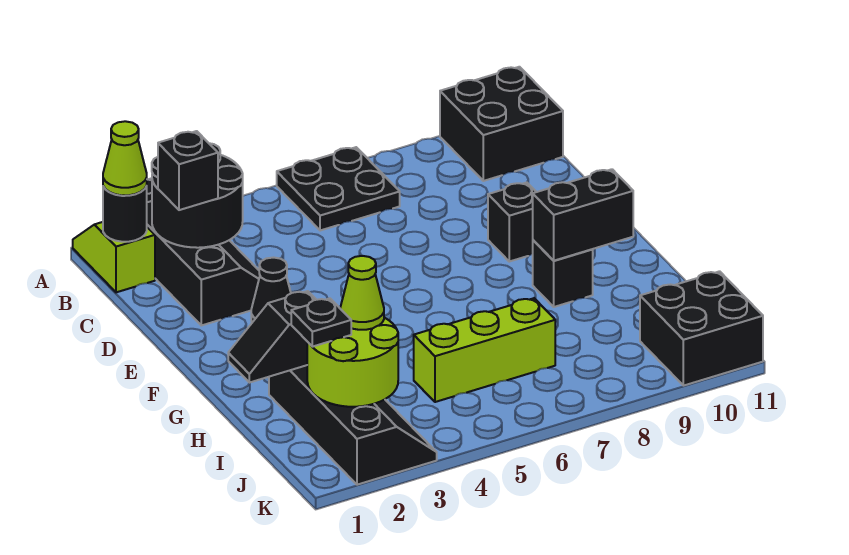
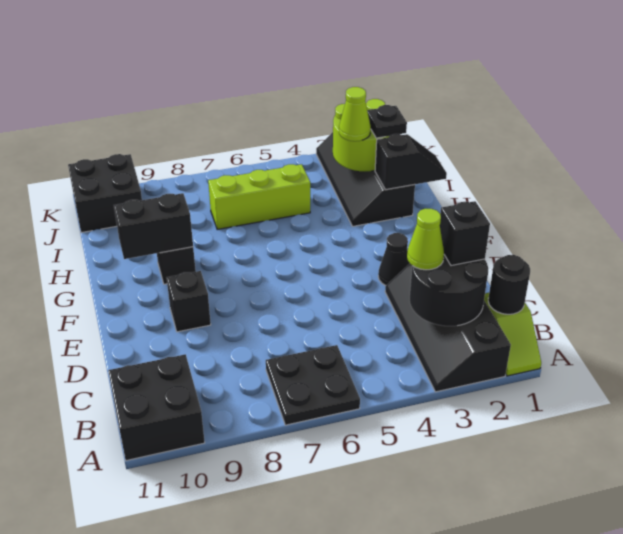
lime cone B1 level 3 -> lime cone C3 level 3

